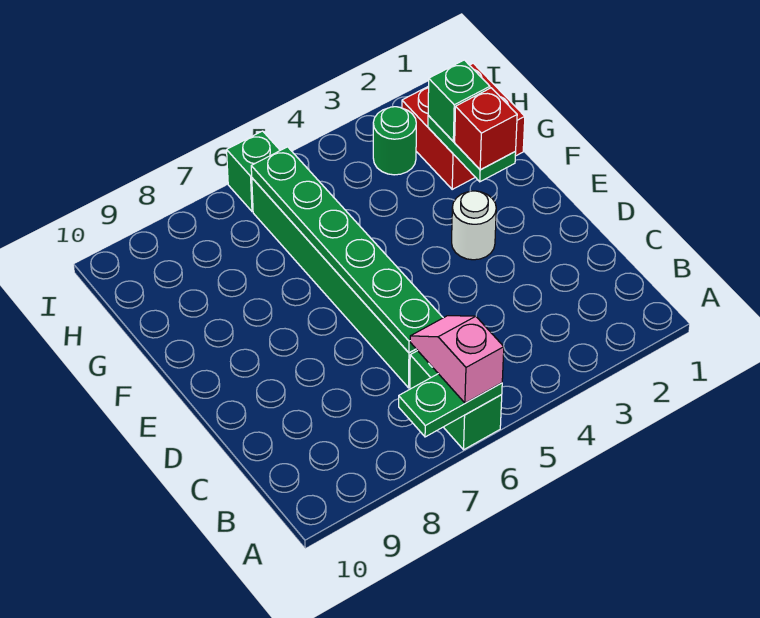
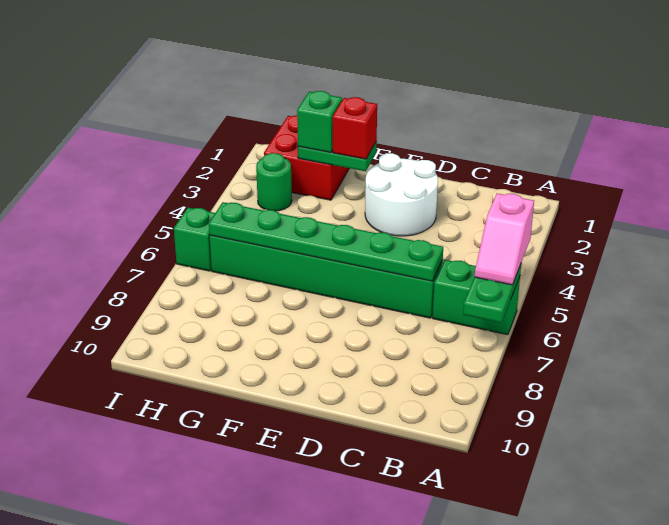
pink slope A6:B6 level 3 top A -> pink slope A5:A6 level 3 top 5
white round brick E3 level 1 -> white round brick D2:E3 level 1

